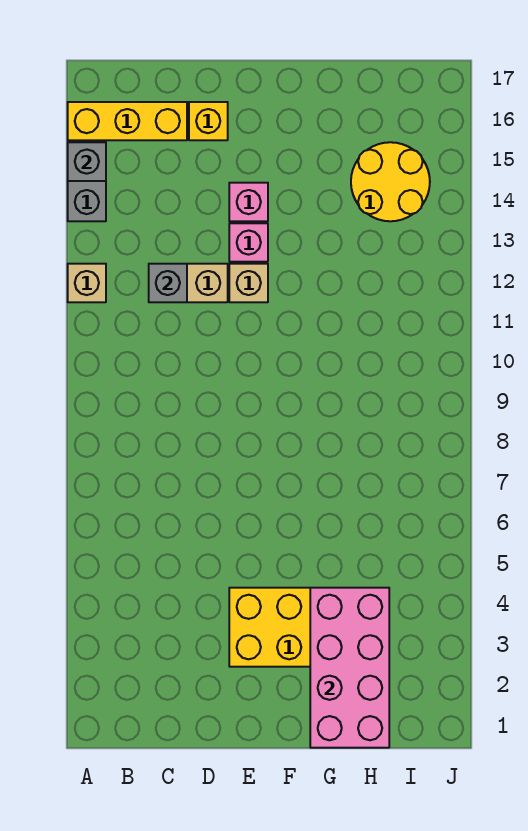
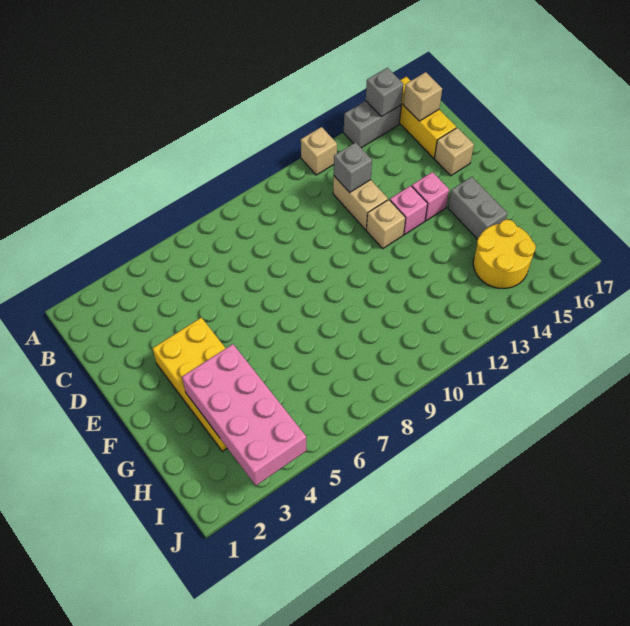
none -> tan brick B16 level 2
yellow brick D16 level 1 -> tan brick D16 level 1
none -> grey brick F15:G15 level 1
pink brick G1:H4 level 2 -> pink brick G3:J4 level 2

